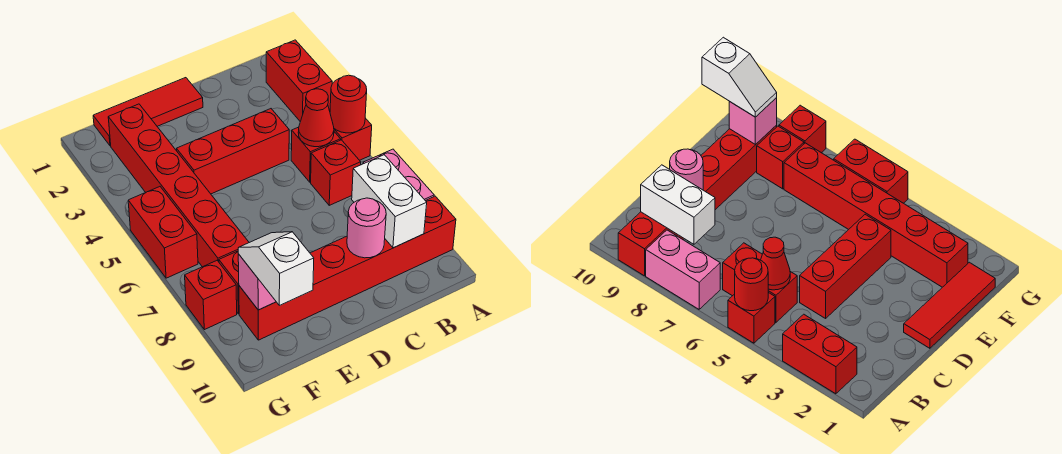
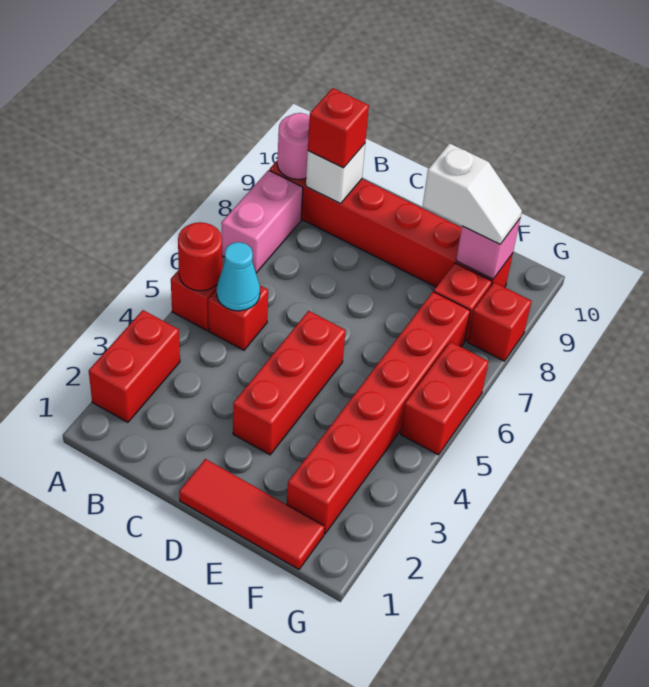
red cone B5 level 2 -> cyan cone B5 level 2
red brick B6 level 1 -> red brick B9 level 3
white brick B8:B9 level 2 -> white brick B9 level 2
red brick C4:E4 level 1 -> red brick D3:D5 level 1
pink round brick C9 level 2 -> pink round brick A9 level 2
white slope F9:F10 level 3 top 10 -> white slope E9:F9 level 3 top E

